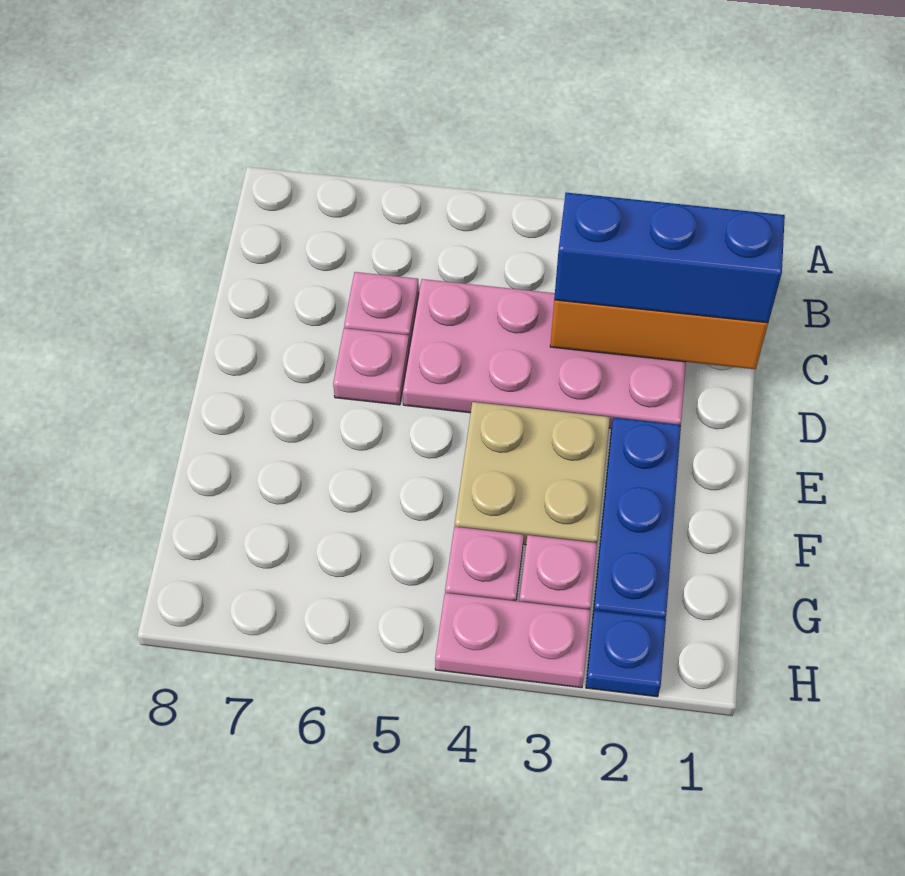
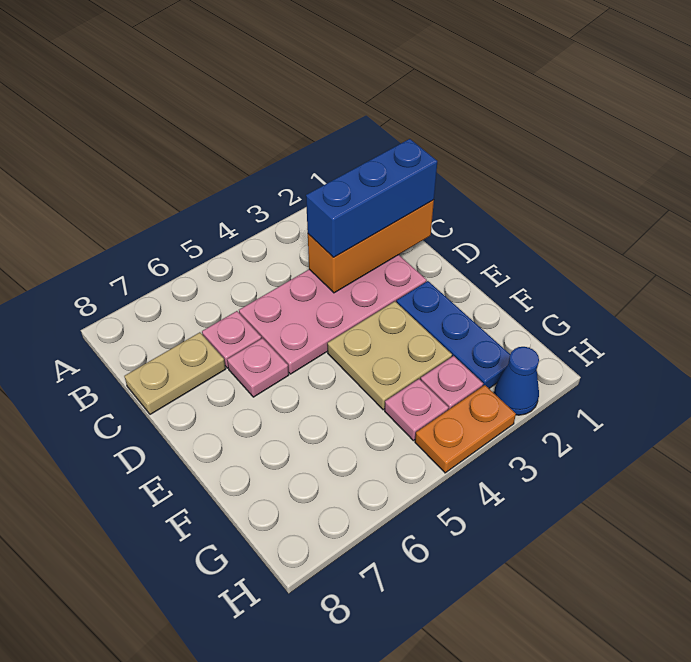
none -> tan plate C7:C8 level 1
blue plate H2 level 1 -> blue cone H2 level 1
pink plate H3:H4 level 1 -> orange plate H3:H4 level 1

